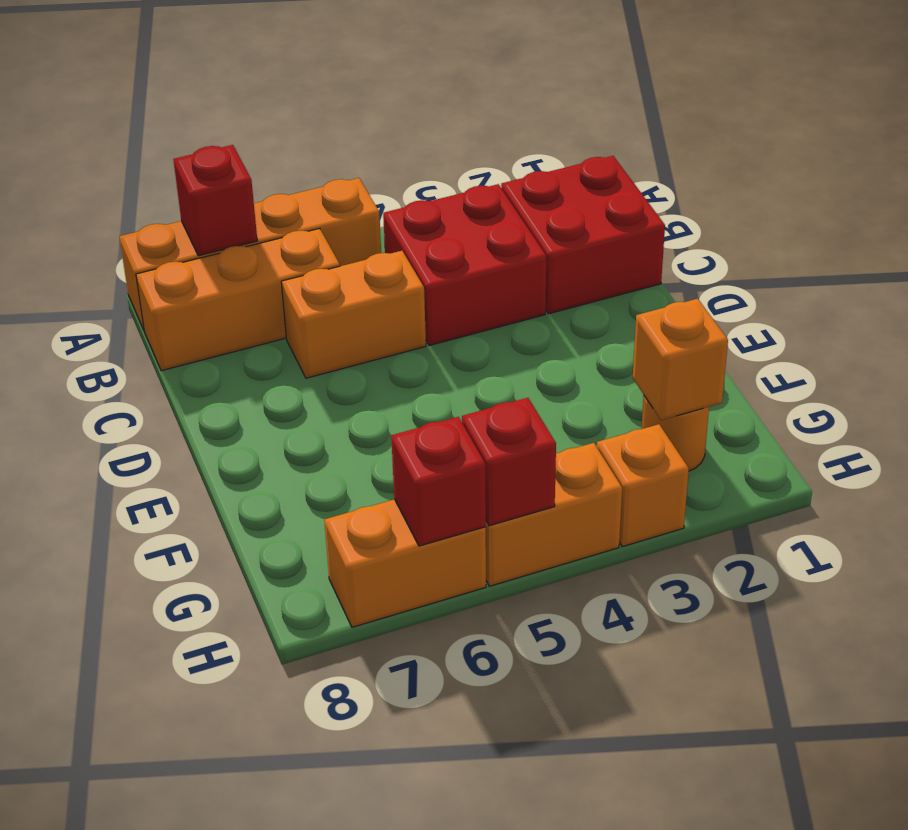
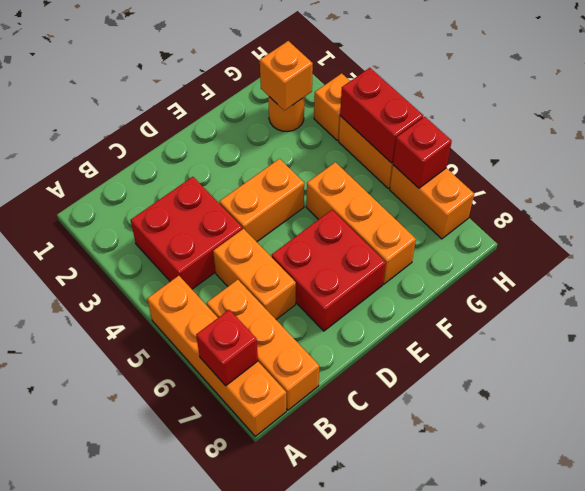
red brick B1:C2 level 1 -> red brick D6:E7 level 1
none -> orange brick D4:E4 level 1
none -> orange brick F5:F7 level 1
red brick H5 level 2 -> red brick H4:H5 level 2

